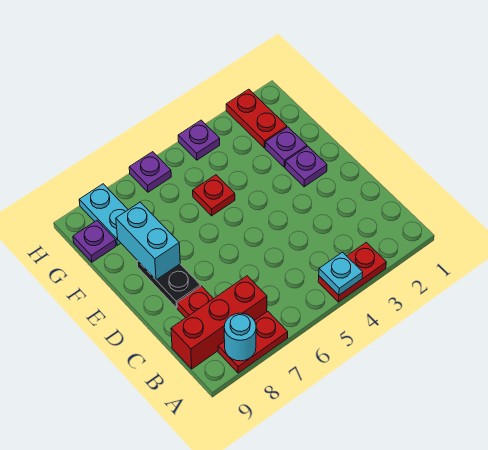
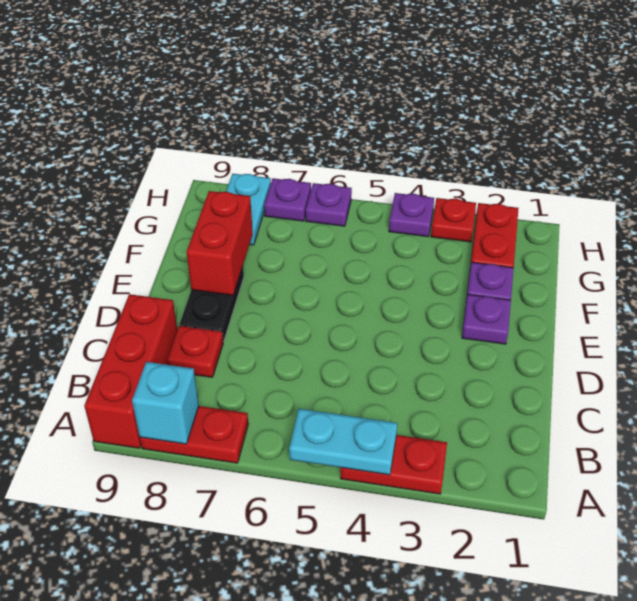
cyan plate A4 level 2 -> cyan plate A4:A5 level 2
cyan round brick A8 level 2 -> cyan brick A8 level 2
red brick B7:B9 level 1 -> red brick A9:C9 level 1
cyan brick E8:F8 level 2 -> red brick E8:F8 level 2
red plate F5 level 1 -> red plate H3 level 1
purple plate G9 level 1 -> purple plate H7 level 1

